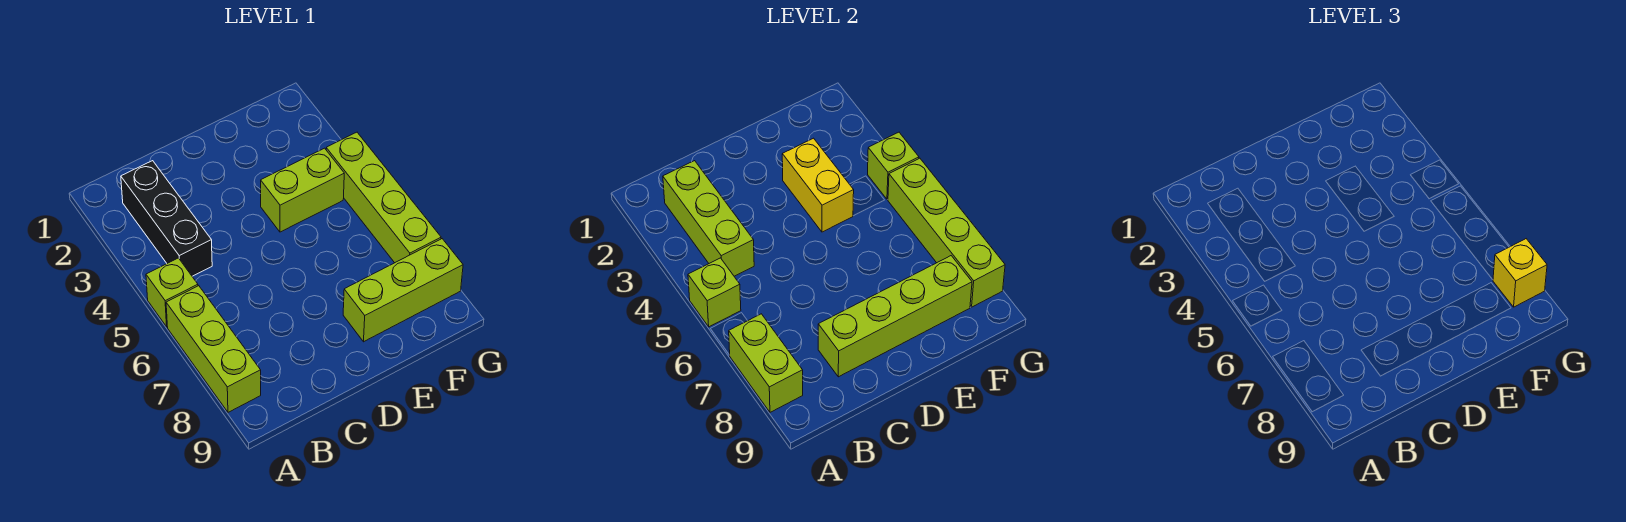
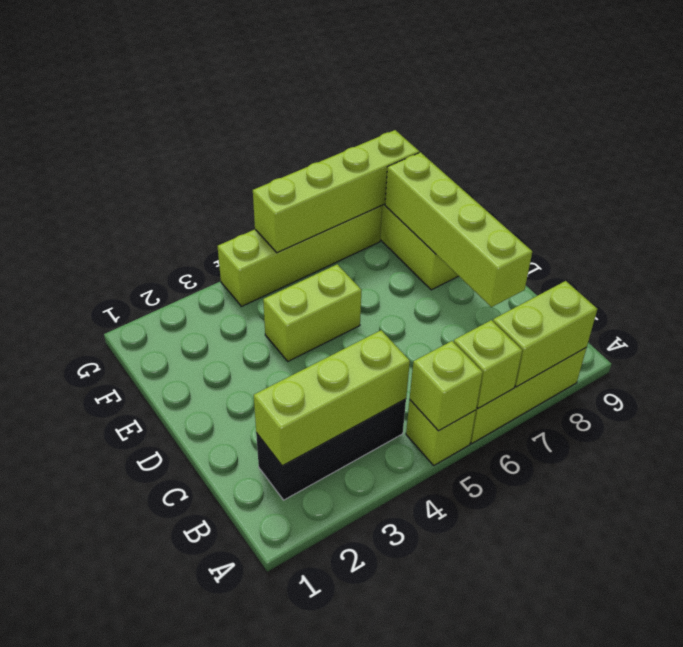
yellow brick E3:E4 level 2 -> none
lime brick E4:F4 level 1 -> lime brick E4:E5 level 1
lime brick G4 level 2 -> lime brick A6 level 2
yellow brick G8 level 3 -> none

